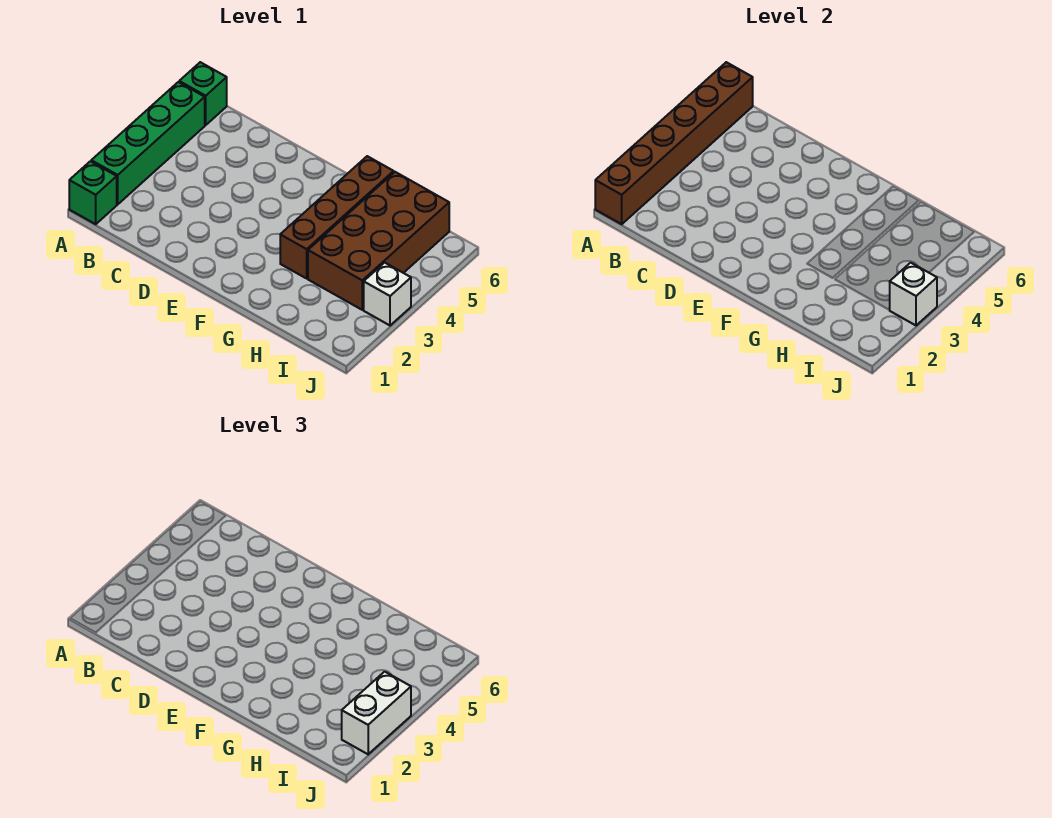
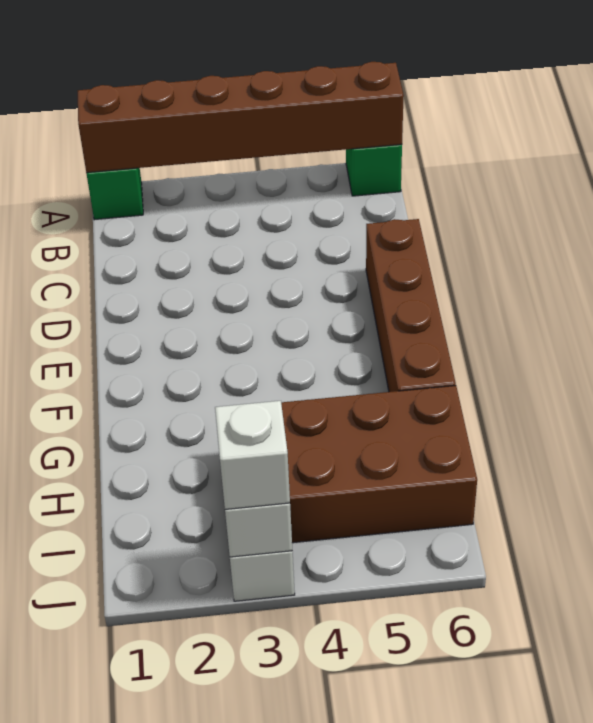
green brick A2:A5 level 1 -> none
brown brick G3:G6 level 1 -> brown brick D6:G6 level 1
white brick J2:J3 level 3 -> white brick J3 level 3

